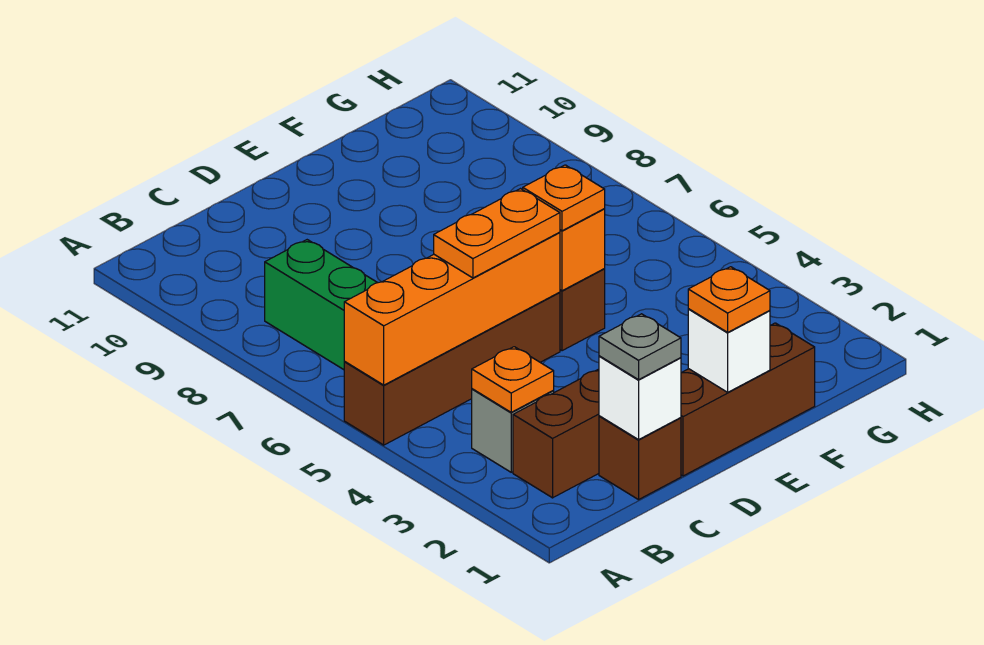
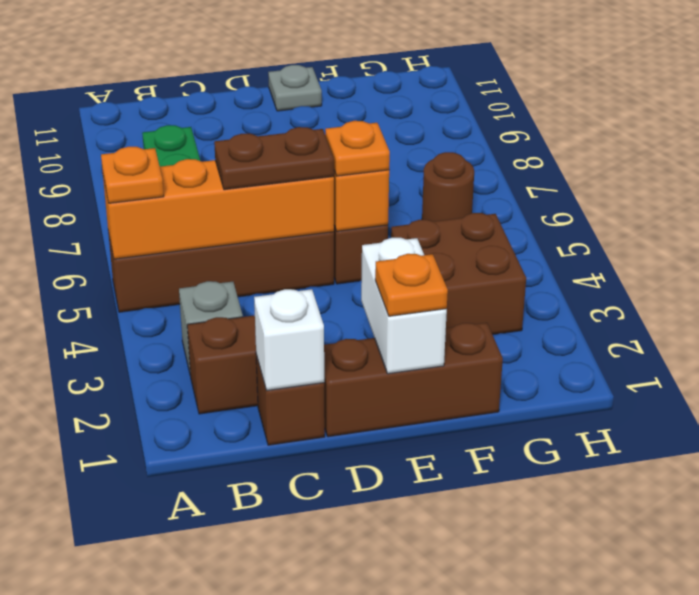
orange plate B3 level 2 -> orange plate A5 level 3
grey plate C1 level 3 -> grey plate E11 level 1
orange plate C5:D5 level 3 -> brown plate C5:D5 level 3
white brick E1 level 2 -> white brick E1:E2 level 2
none -> brown brick F3:G4 level 1
none -> brown round brick G6 level 1

